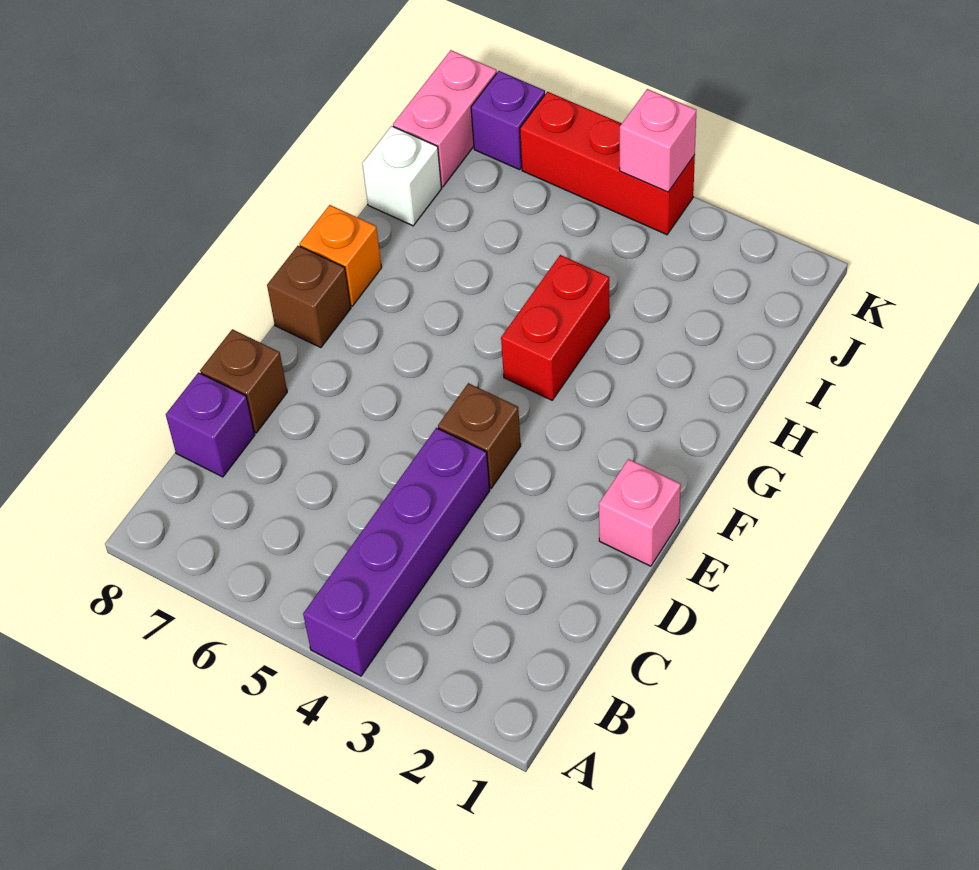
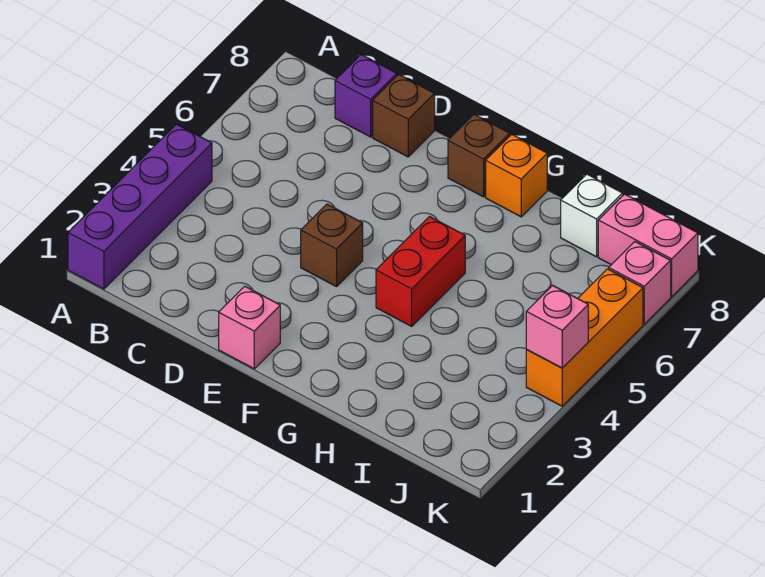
purple brick A4:D4 level 1 -> purple brick A1:A4 level 1
red brick G4:H4 level 1 -> red brick G4:G5 level 1
red brick K4:K6 level 1 -> orange brick K4:K6 level 1
purple brick K7 level 1 -> pink brick K7 level 1

